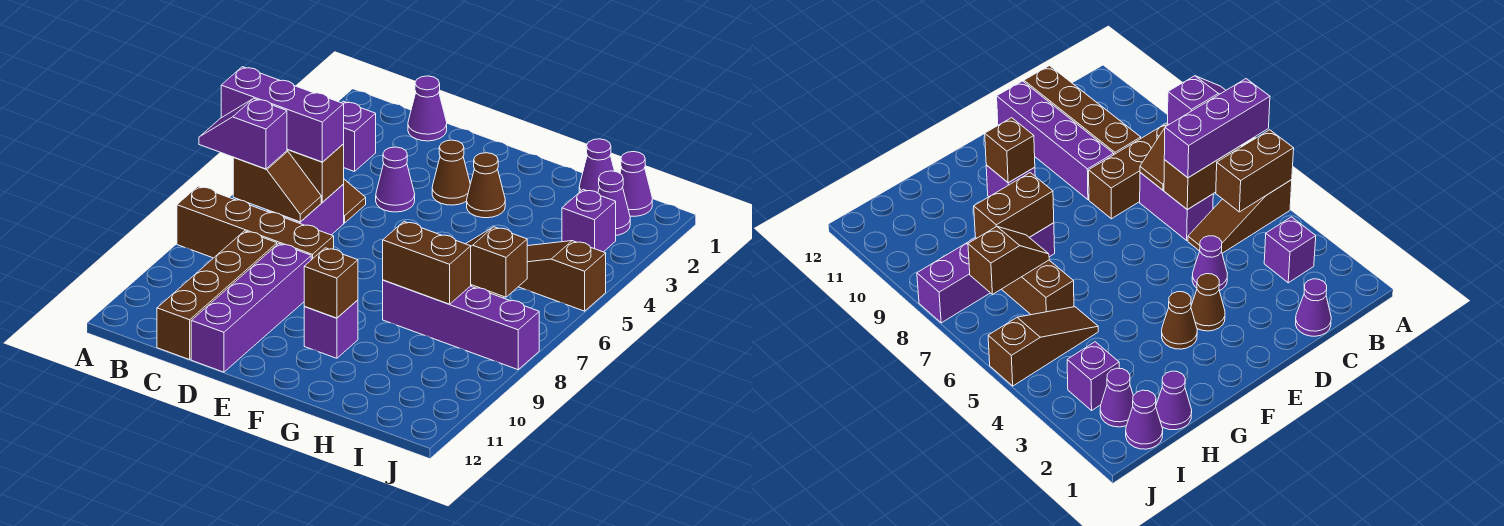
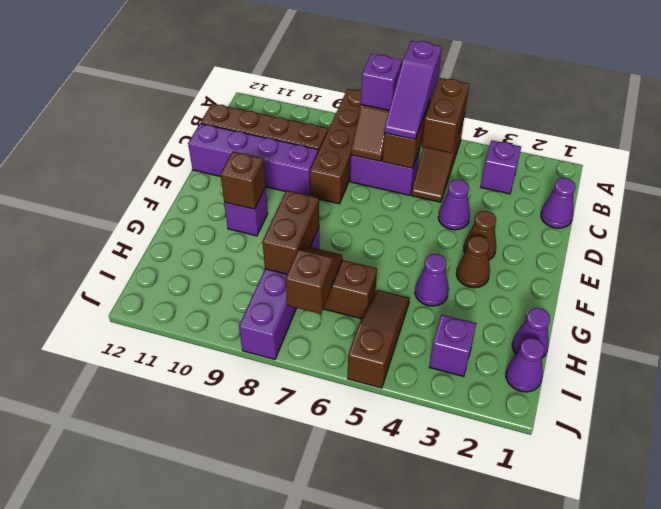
purple brick A6:C6 level 3 -> purple slope A6:C6 level 3 top A
purple cone I2 level 1 -> purple cone G4 level 1

